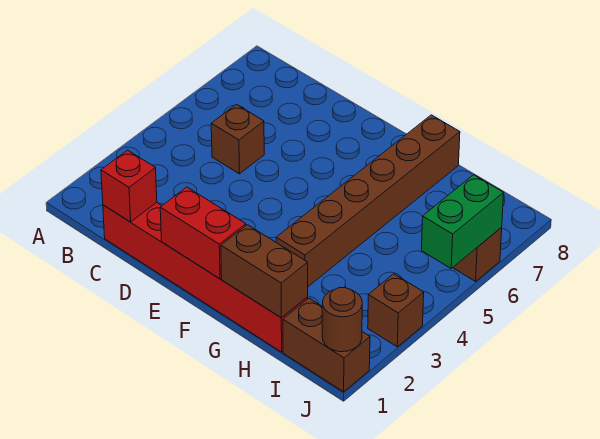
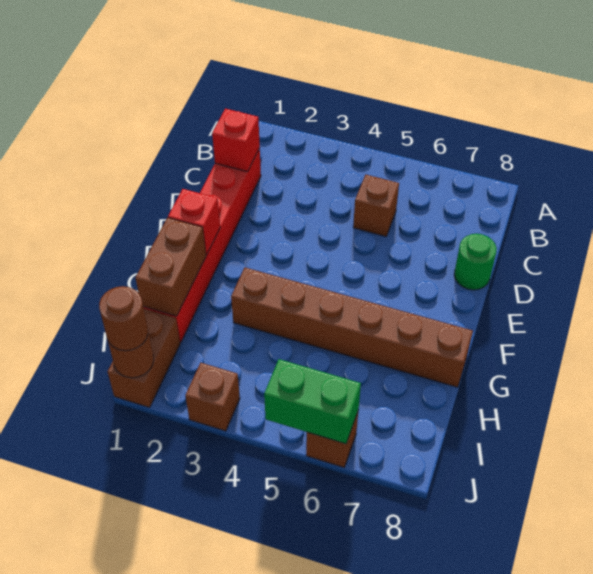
none -> green round brick D8 level 1
red brick E1:F1 level 2 -> red brick F1 level 2
none -> brown round brick J1 level 3

